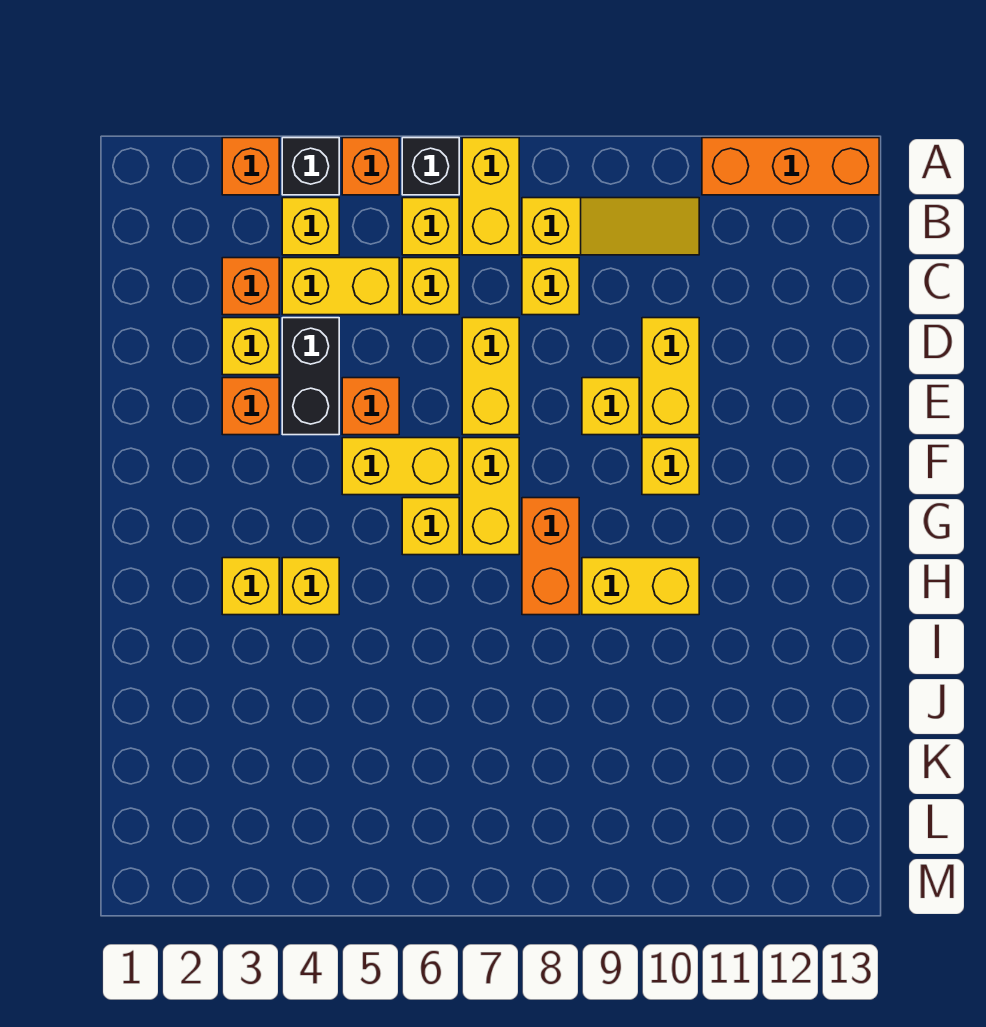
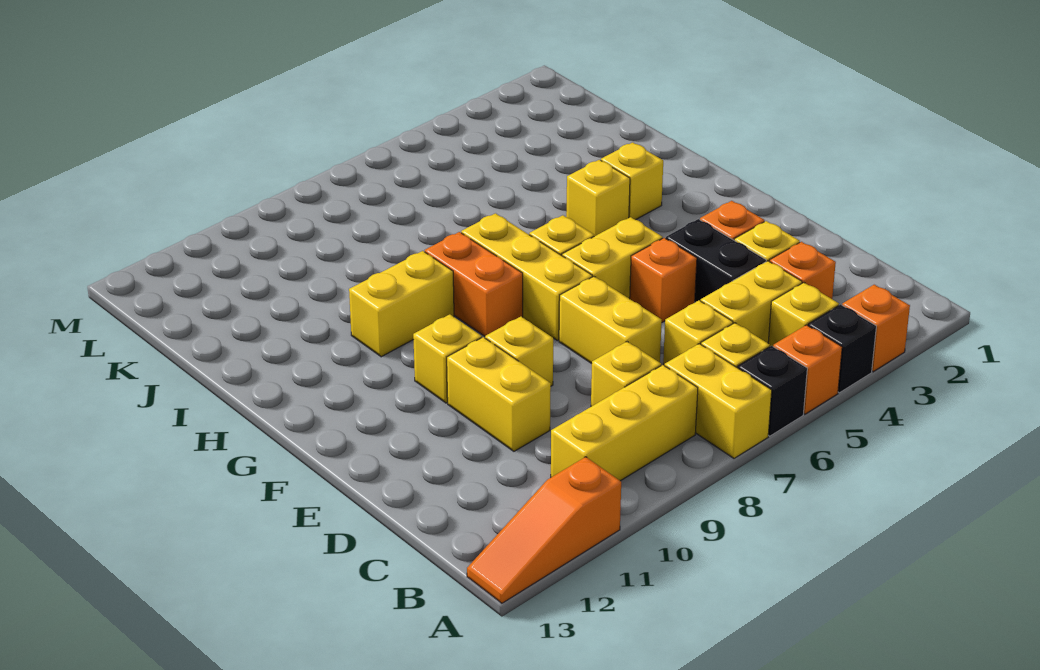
orange brick A11:A13 level 1 -> orange slope A11:A13 level 1 top 11
yellow slope B8:B10 level 1 top 8 -> yellow brick B8:B10 level 1
yellow brick F7:G7 level 1 -> yellow brick F7:H7 level 1

